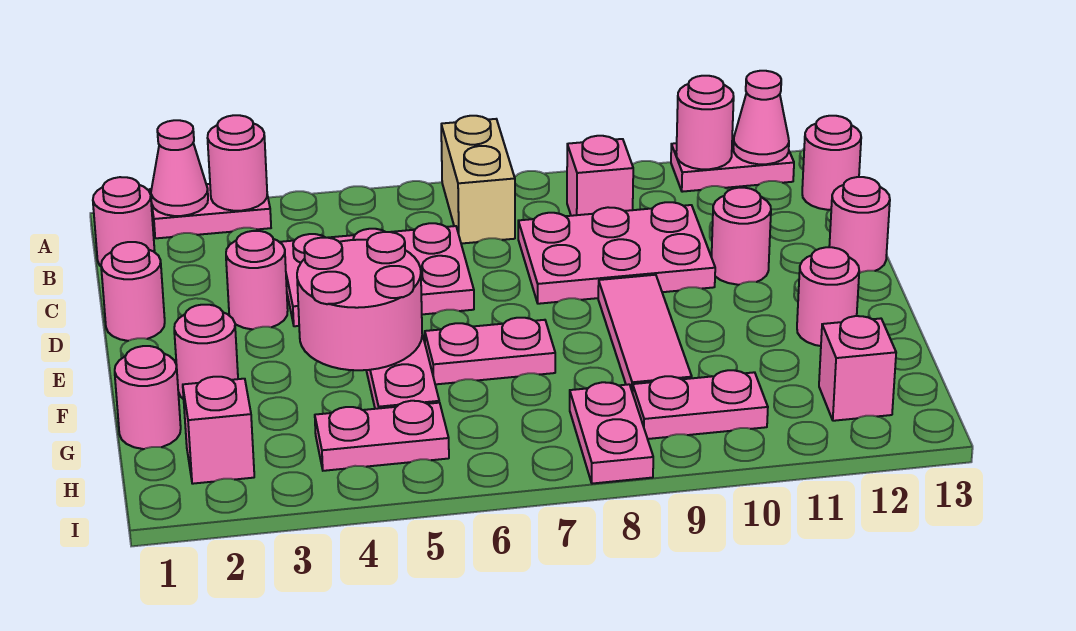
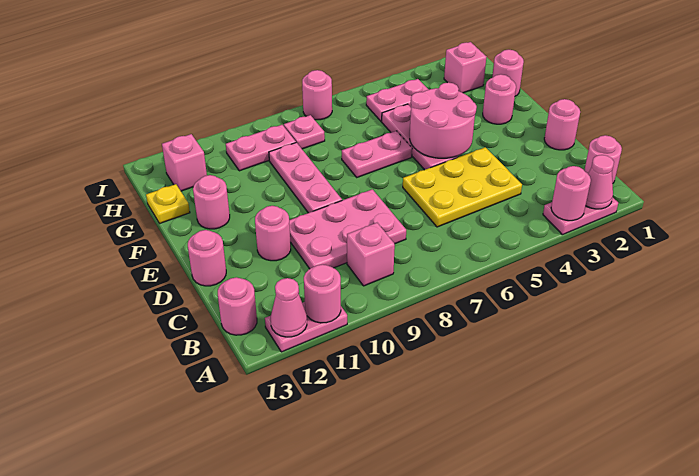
tan brick A7:B7 level 1 -> none
pink plate C4:D6 level 1 -> yellow plate C4:D6 level 1
pink round brick D3 level 1 -> pink round brick I7 level 1
pink tile E9:G9 level 1 -> pink plate E9:G9 level 1
none -> yellow plate G13 level 1
pink plate H8:I8 level 1 -> pink plate H8 level 1

